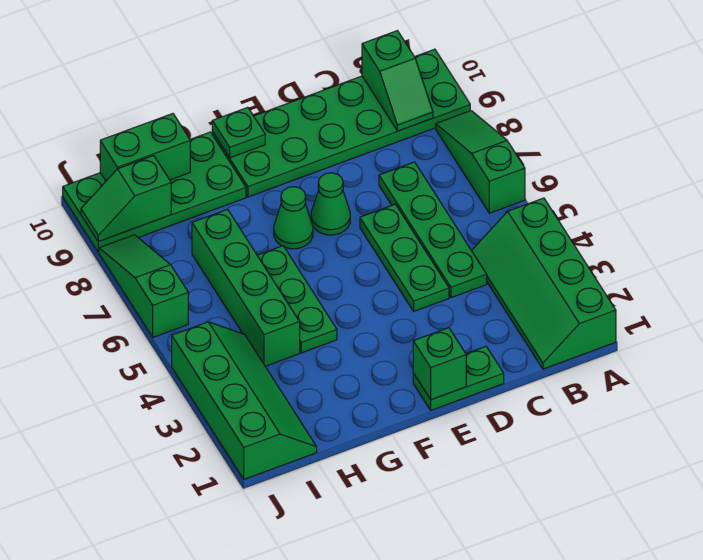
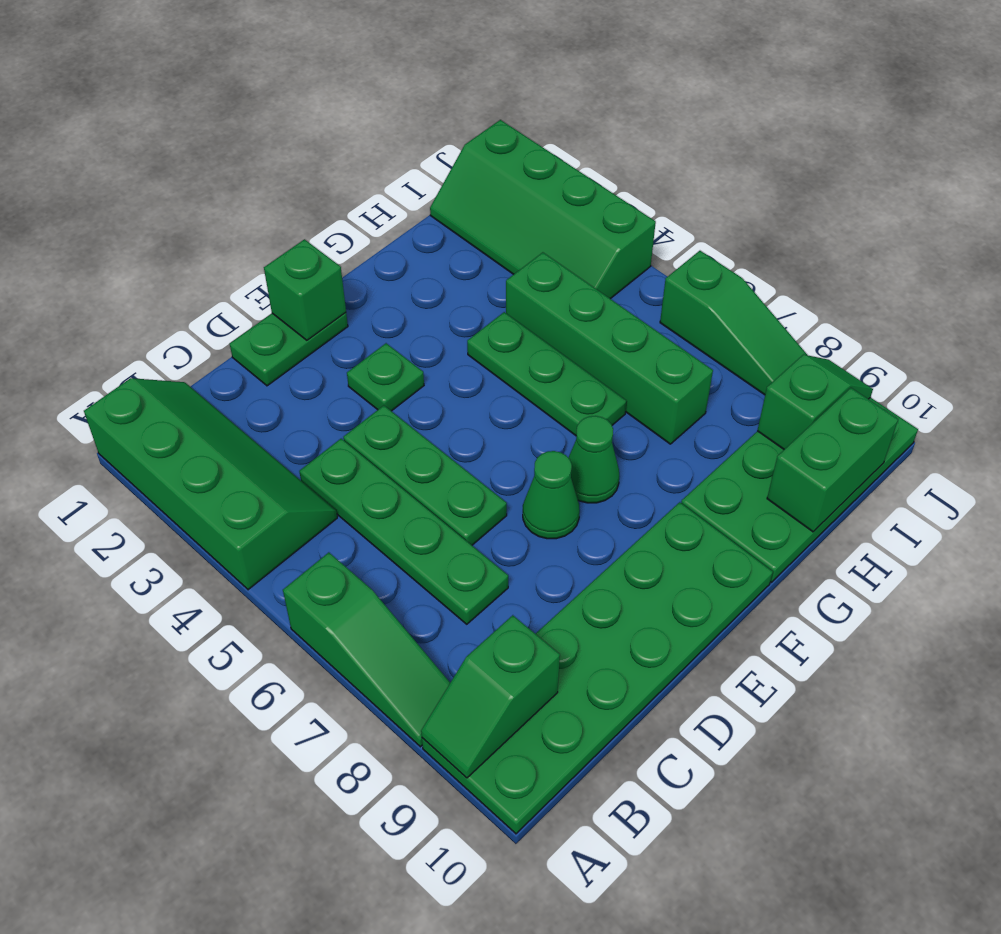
green slope B9:B10 level 2 top 10 -> green slope A9:B9 level 2 top B
green plate F10 level 2 -> green plate E3 level 1

